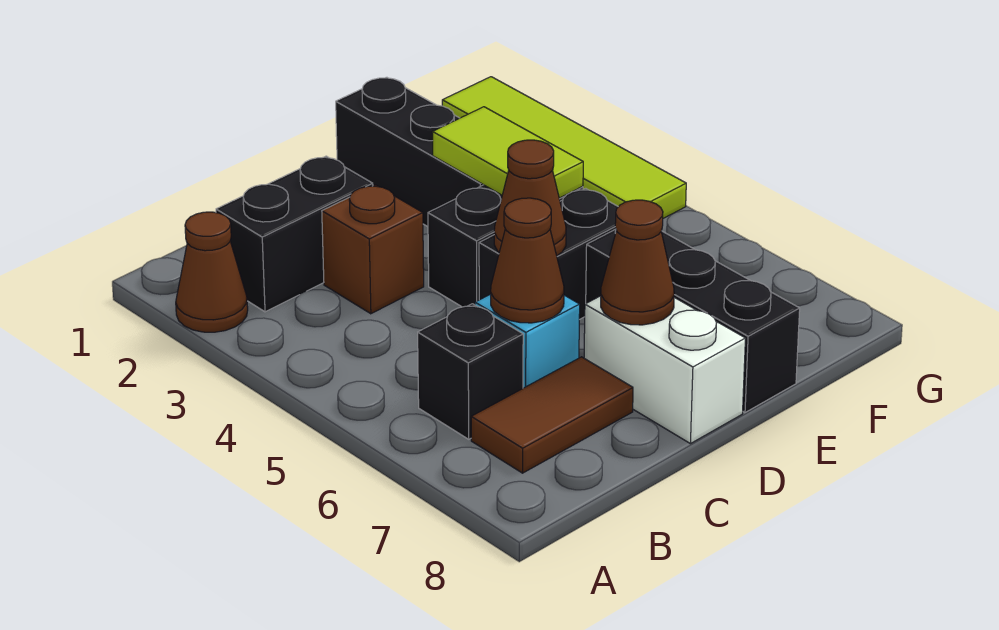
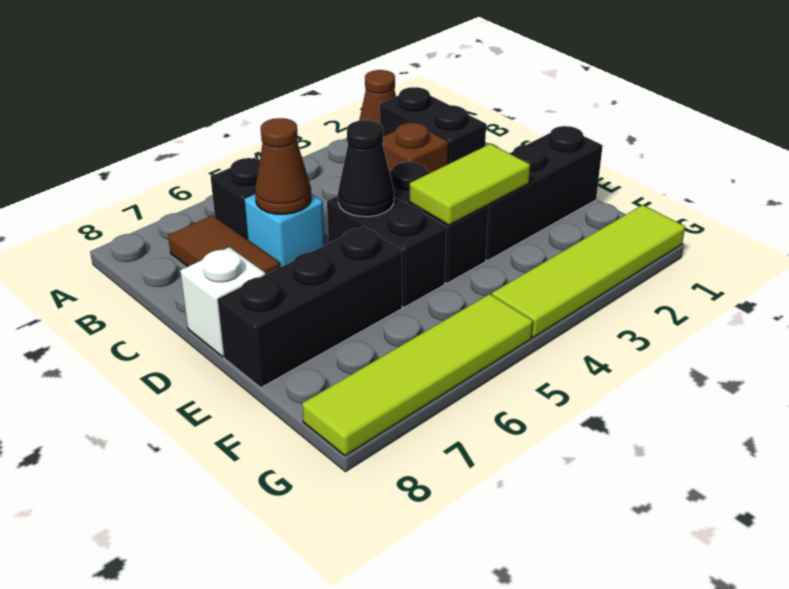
brown cone D5 level 2 -> black cone D5 level 2
white brick D7:D8 level 1 -> white brick D8 level 1
brown cone D7 level 2 -> none
none -> lime tile G5:G8 level 1

